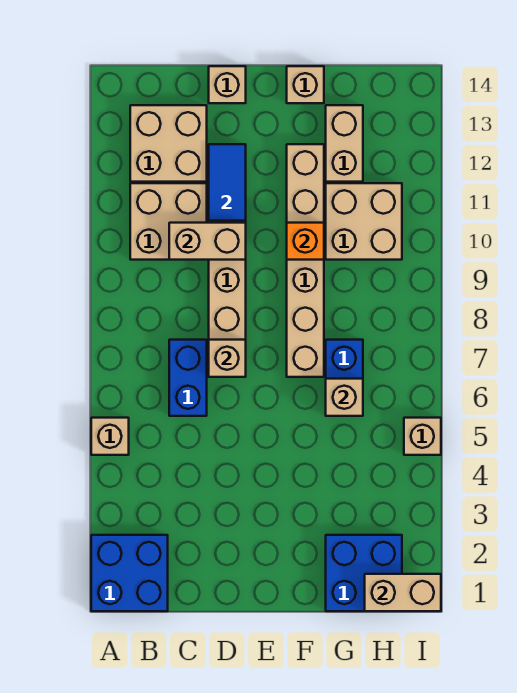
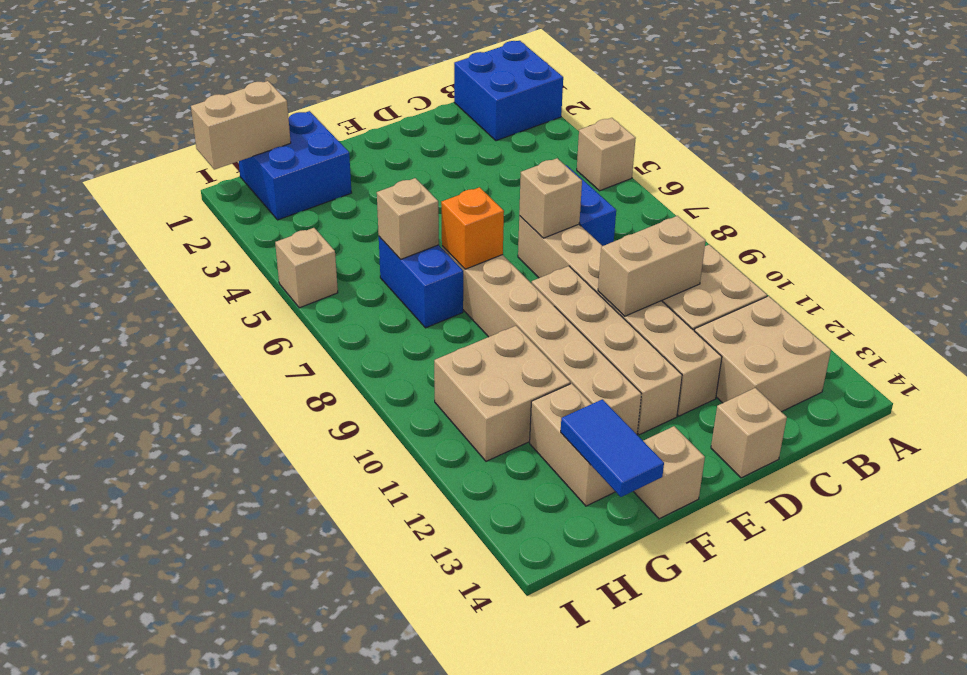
blue tile D11:D12 level 2 -> blue tile G13:G14 level 2
none -> tan brick E9:E12 level 1
orange brick F10 level 2 -> orange brick F7 level 2

